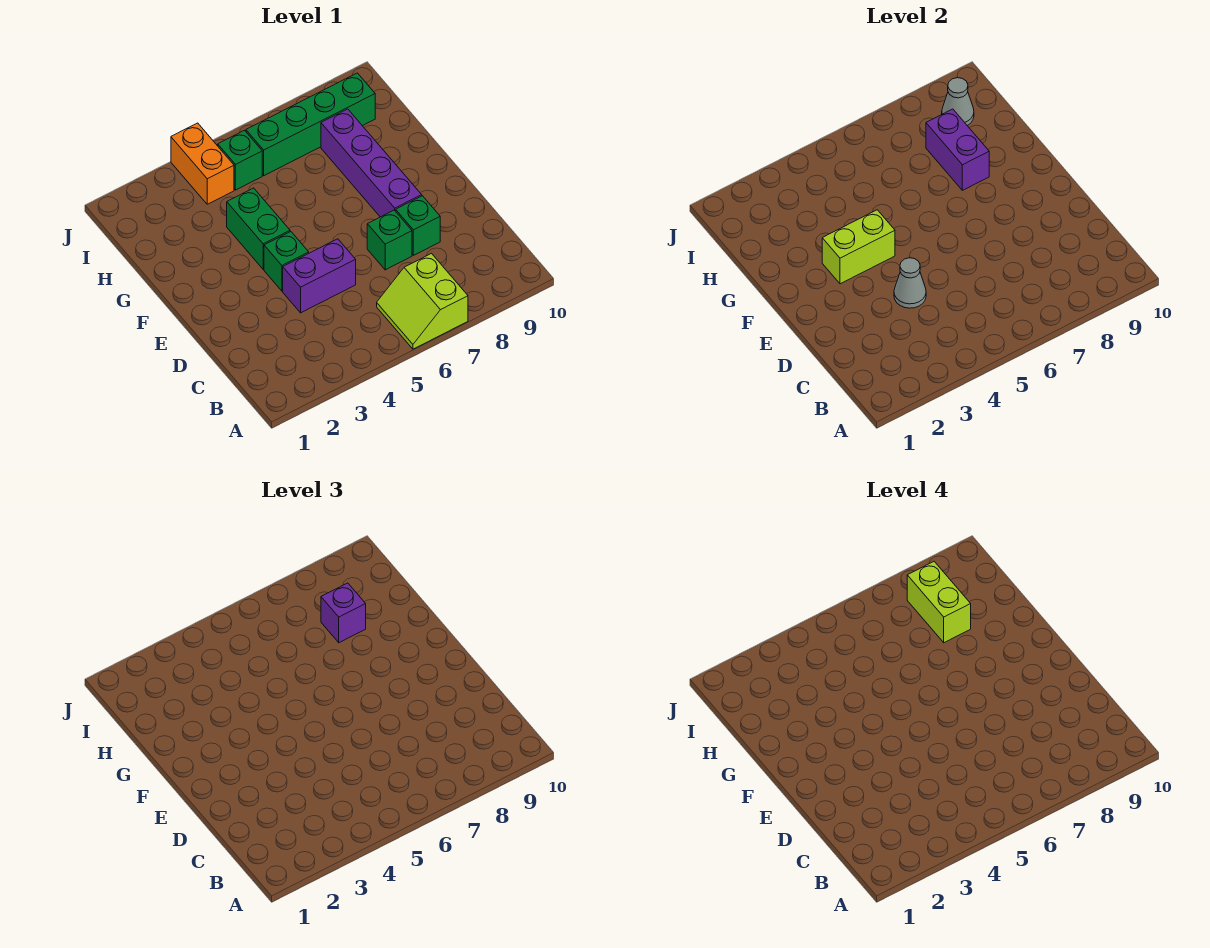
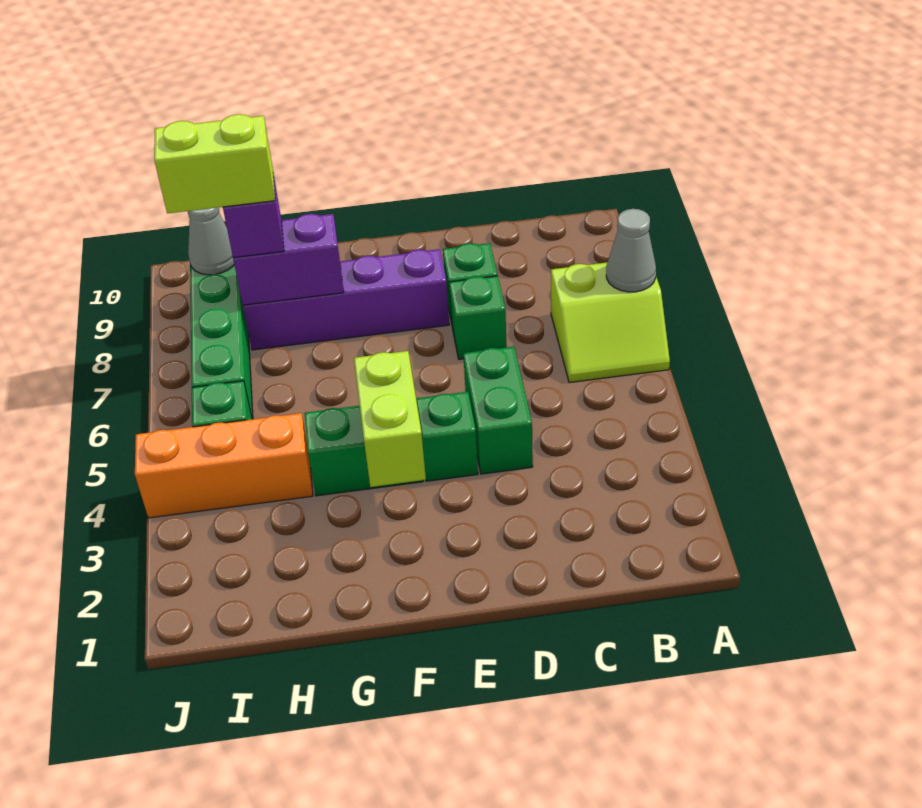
purple brick D4:D5 level 1 -> green brick D4:D5 level 1
grey cone D4 level 2 -> grey cone A7 level 2
orange brick I4:J4 level 1 -> orange brick H4:J4 level 1

